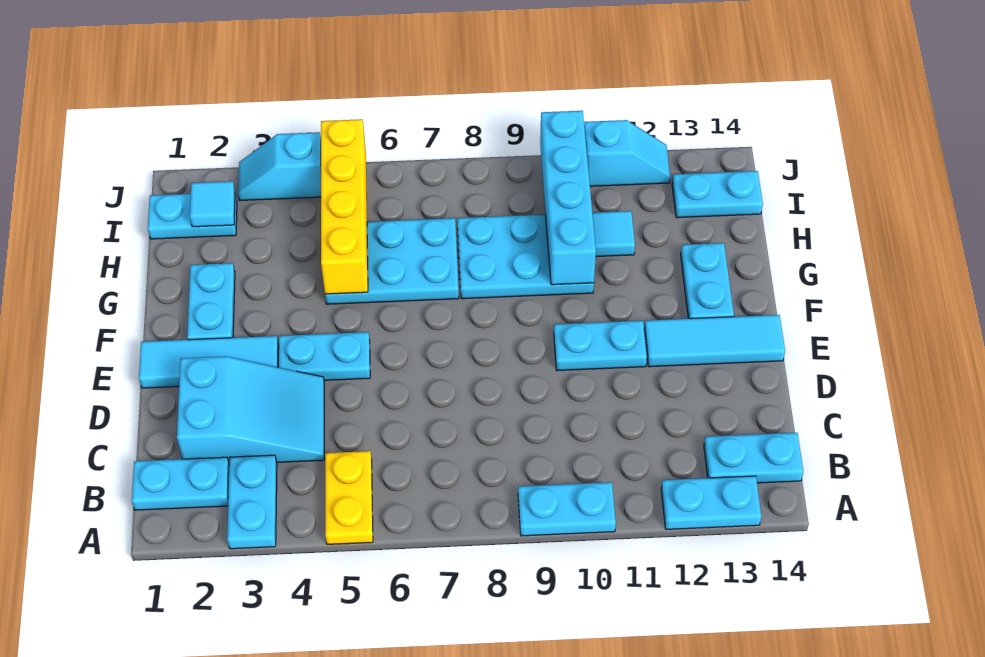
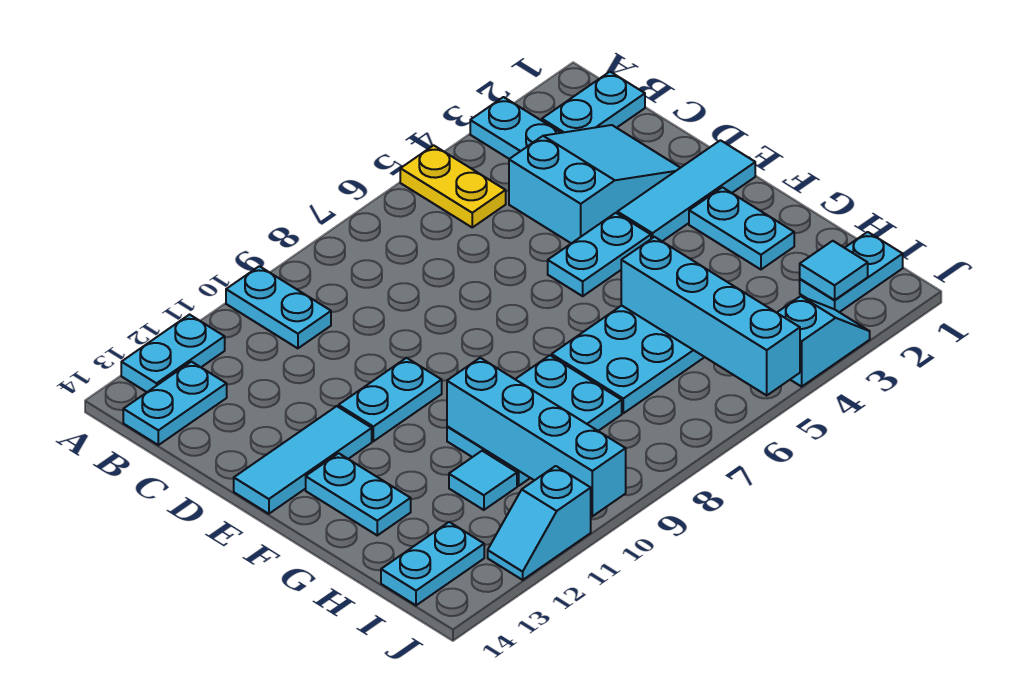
cyan plate A9:A10 level 1 -> cyan plate A10:B10 level 1
cyan slope C2:D4 level 1 top 2 -> cyan slope C2:D4 level 1 top 4
yellow brick G5:J5 level 2 -> cyan brick G5:J5 level 2

